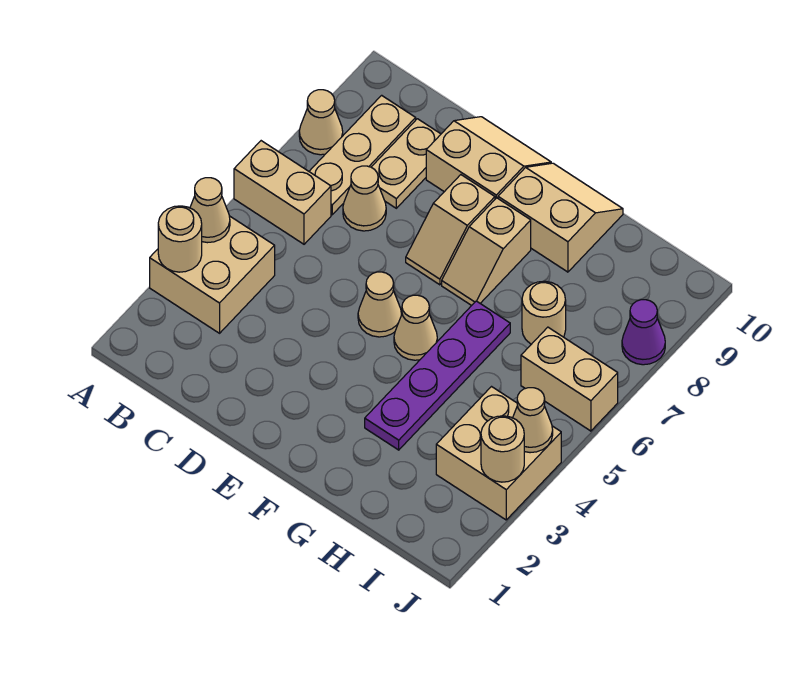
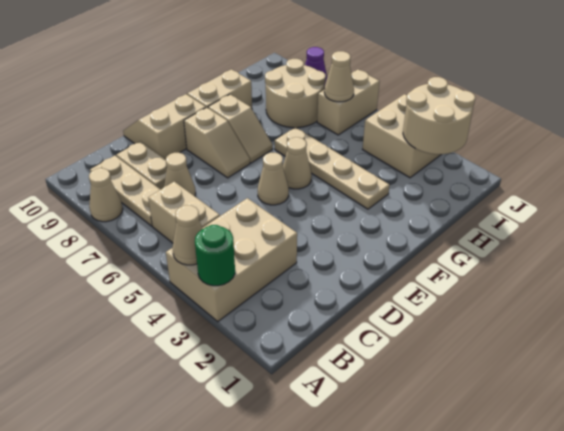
tan brick A3:B4 level 1 -> tan brick A3:C4 level 1
tan round brick A3 level 2 -> green round brick A3 level 2
tan brick A6:B6 level 1 -> tan brick B5:B6 level 1
purple plate G3:G6 level 1 -> tan plate G3:G6 level 1
tan round brick H7 level 1 -> tan round brick H7:I8 level 1
tan round brick J3 level 2 -> tan round brick I2:J3 level 2
tan cone J4 level 2 -> tan cone I6 level 2

